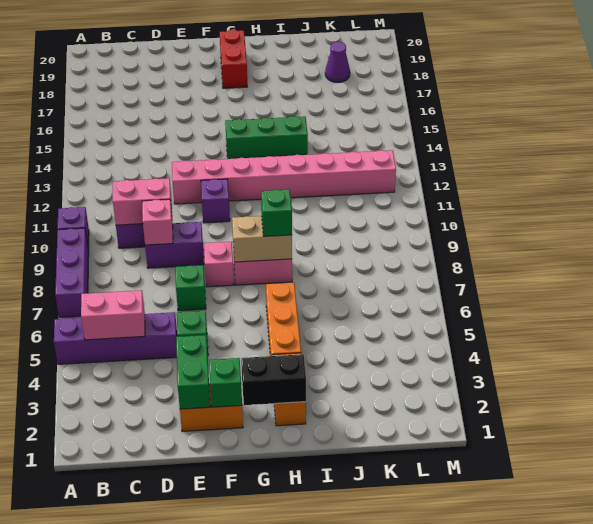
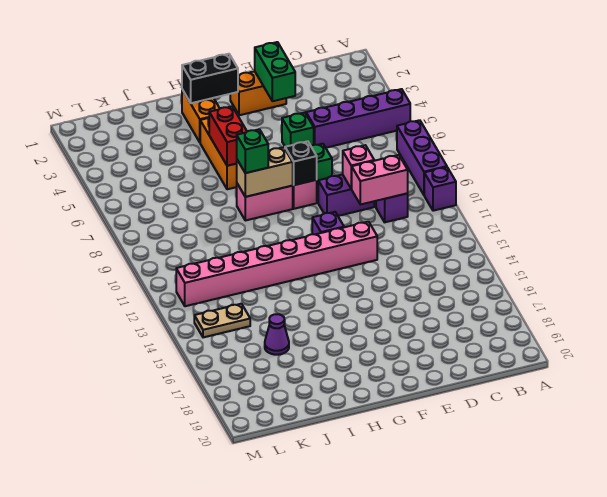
pink brick B5:C5 level 2 -> none
green brick F2 level 2 -> none
none -> black brick F8 level 2
green brick G14:I14 level 1 -> none
red brick G18:G19 level 1 -> red brick H5:H6 level 2
none -> tan plate K14:L14 level 1
purple cone K18 level 1 -> purple cone J16 level 1

